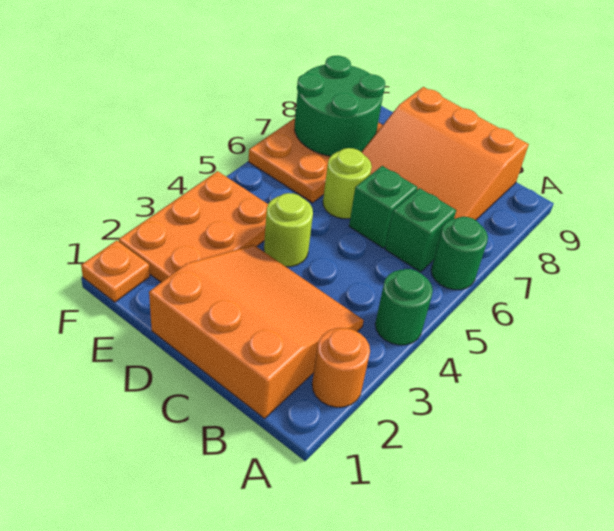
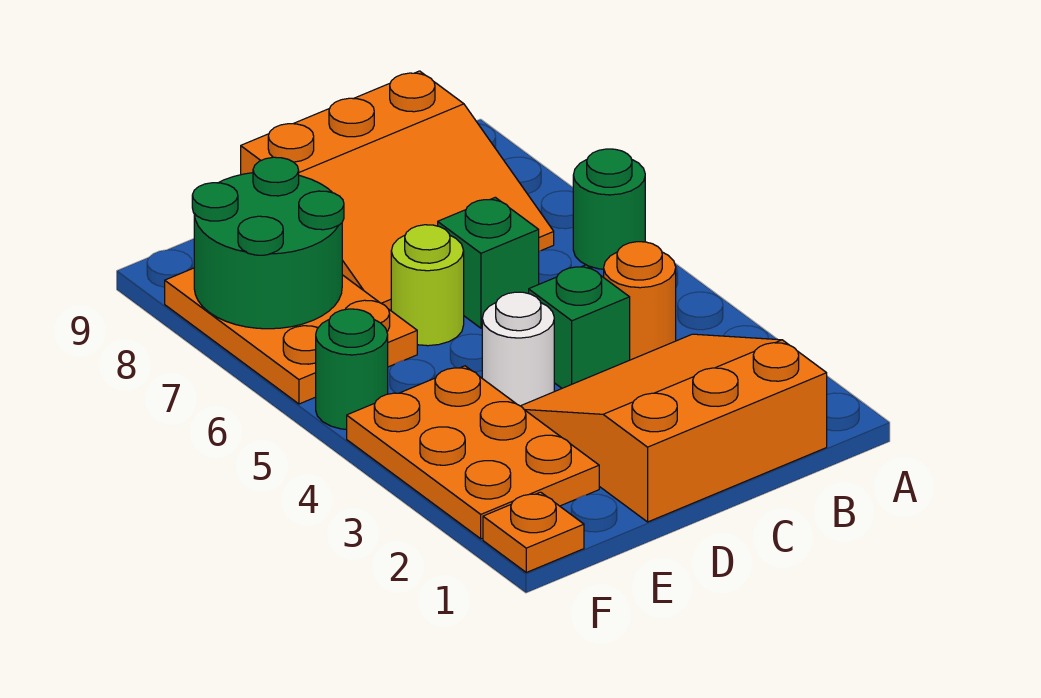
orange round brick A2 level 1 -> orange round brick B4 level 1
green round brick A4 level 1 -> green round brick F5 level 1
green brick B6 level 1 -> green brick C4 level 1
lime round brick D4 level 1 -> white round brick D4 level 1

